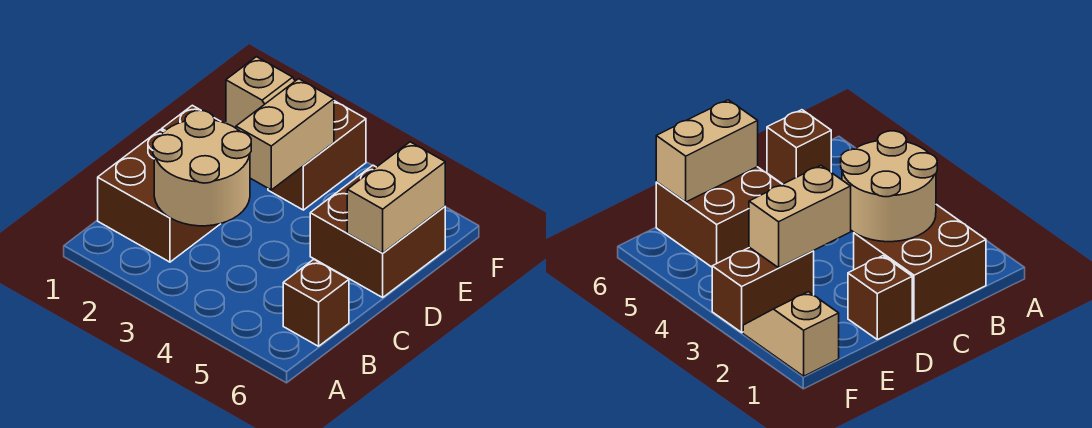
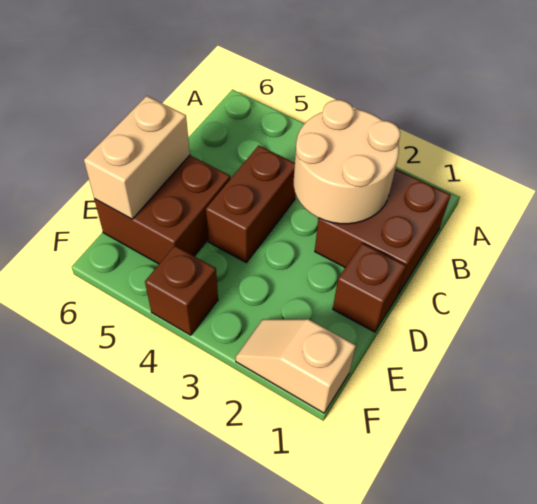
brown brick B6 level 1 -> brown brick F4 level 1
tan brick D3:E3 level 2 -> none
brown brick E3:F3 level 1 -> brown brick C4:D4 level 1

